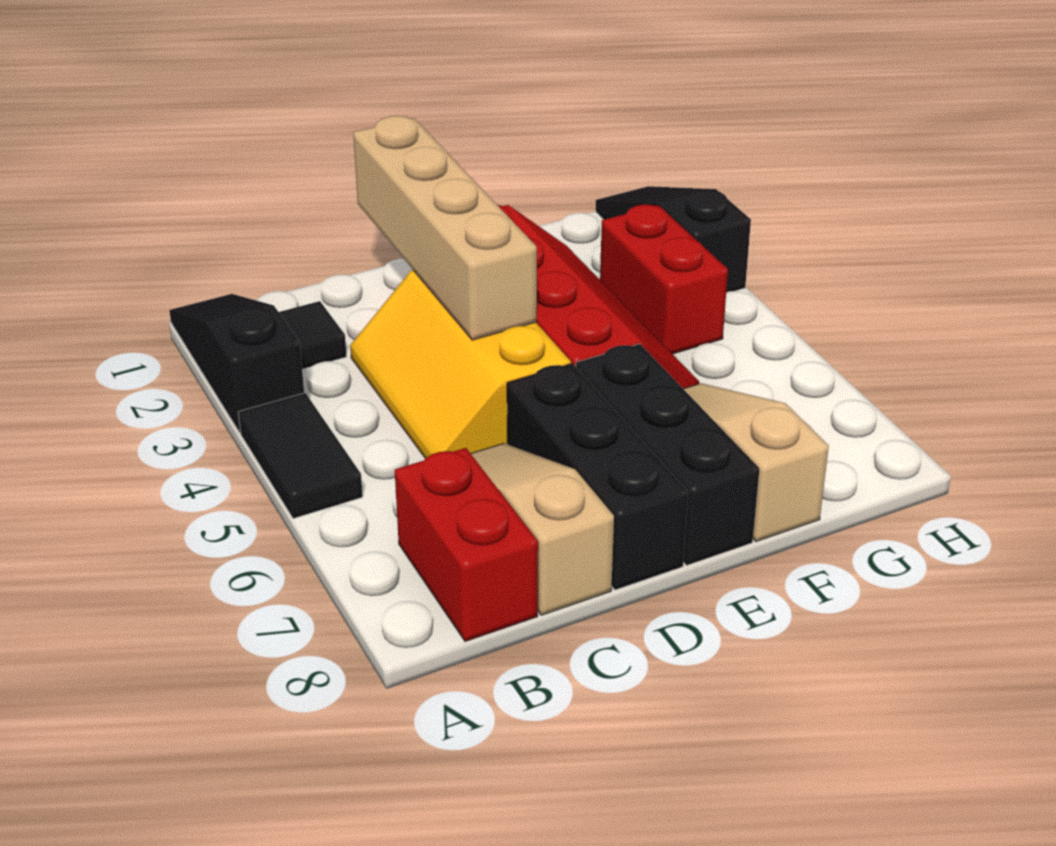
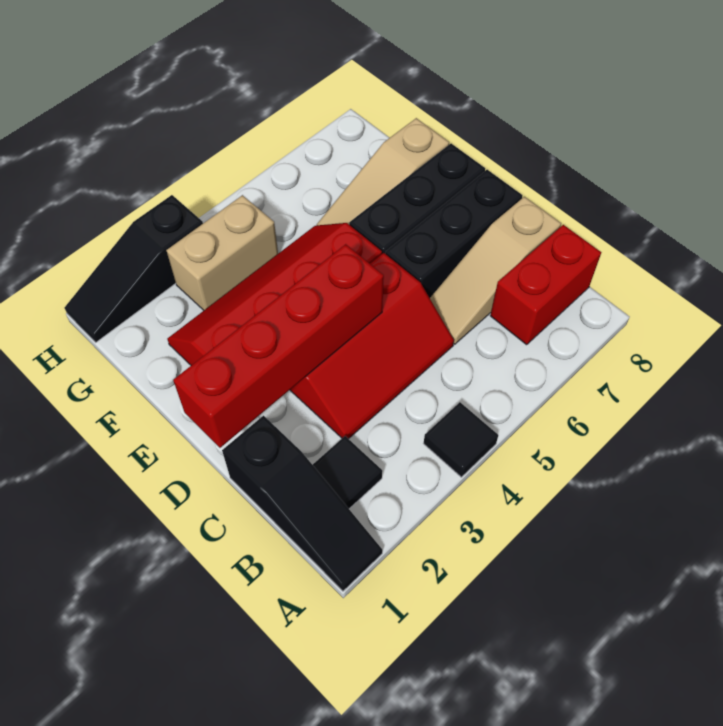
black slope A1:A3 level 1 top 3 -> black slope A1:C1 level 1 top C
black tile A4:A5 level 1 -> black tile A4 level 1
yellow slope C3:D5 level 1 top D -> red slope C3:D5 level 1 top D
tan brick D1:D4 level 2 -> red brick D1:D4 level 2
red brick G3:G4 level 1 -> tan brick G3:G4 level 1

